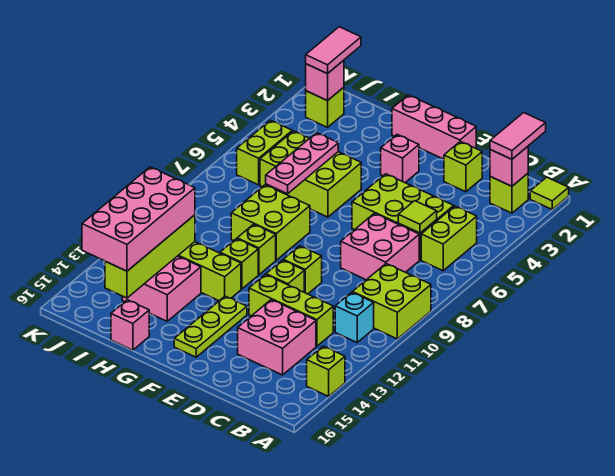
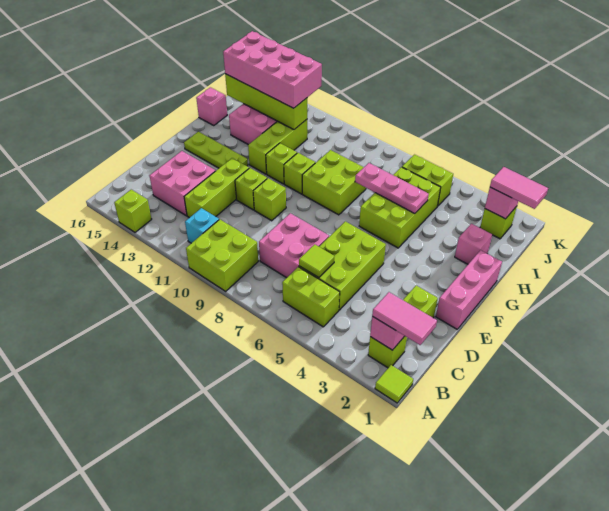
pink brick F3 level 1 -> pink brick H2 level 1

